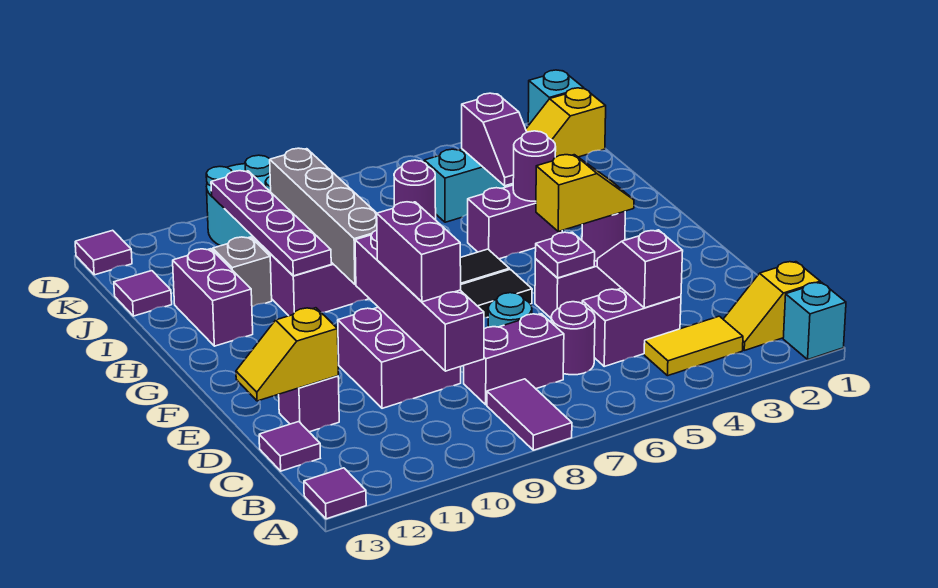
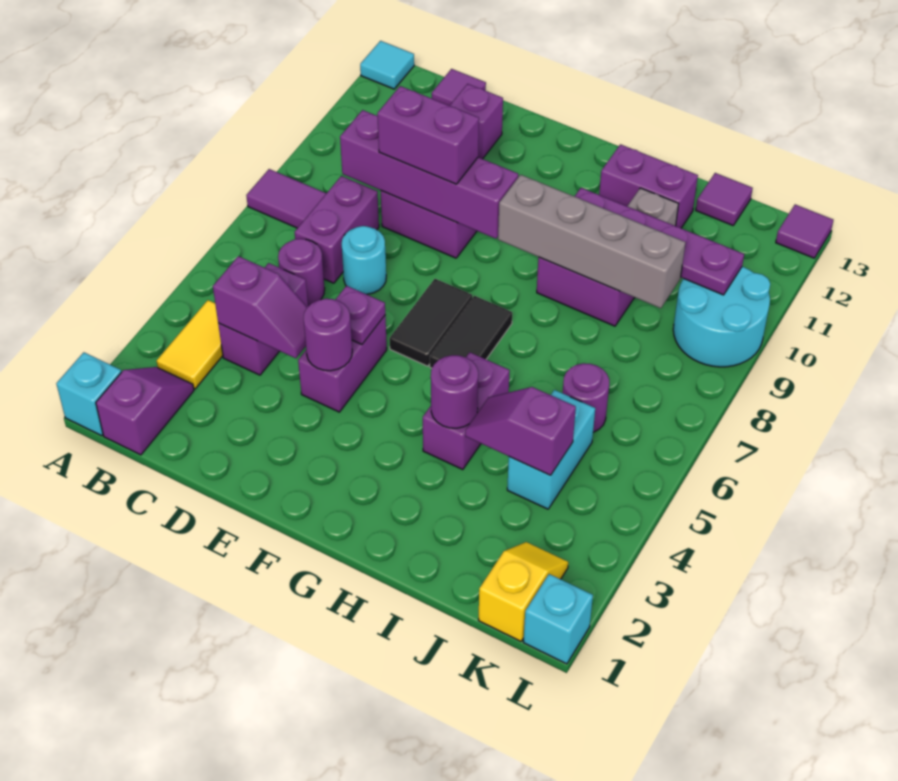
purple tile A13 level 1 -> cyan tile A13 level 1
yellow slope B1:B2 level 1 top 1 -> purple slope B1:B2 level 1 top 1
yellow slope D12:D13 level 2 top 12 -> none
yellow slope E4:E5 level 3 top 5 -> none

